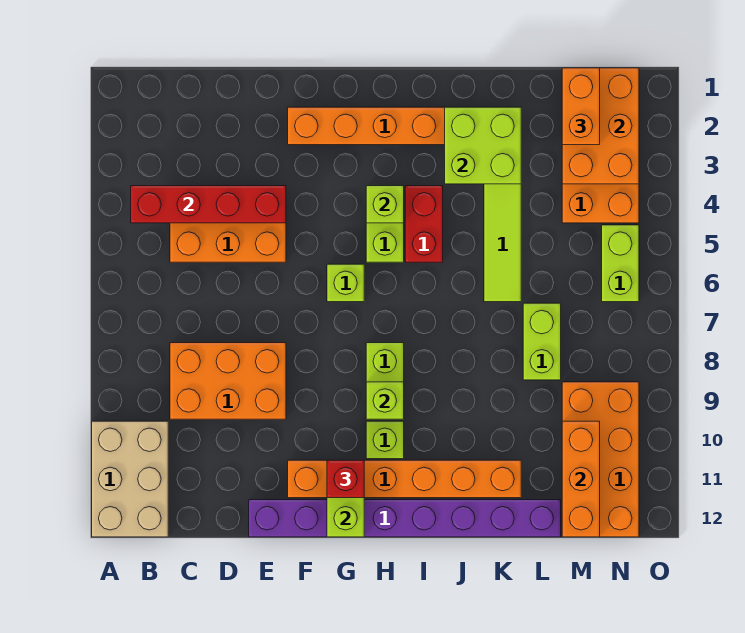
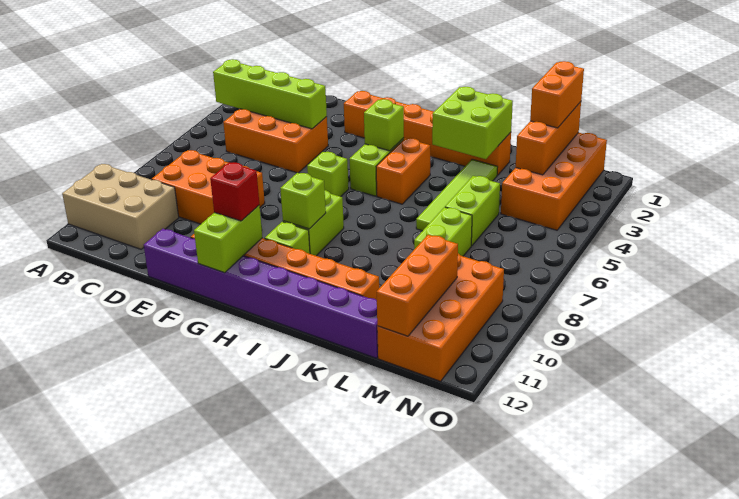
tan brick A10:B12 level 1 -> tan brick A10:C11 level 1
red brick B4:E4 level 2 -> lime brick B4:E4 level 2
red brick I4:I5 level 1 -> orange brick I4:I5 level 1
orange brick M1:N3 level 2 -> orange brick M1:M3 level 2
lime brick N5:N6 level 1 -> lime brick L5:L6 level 1

